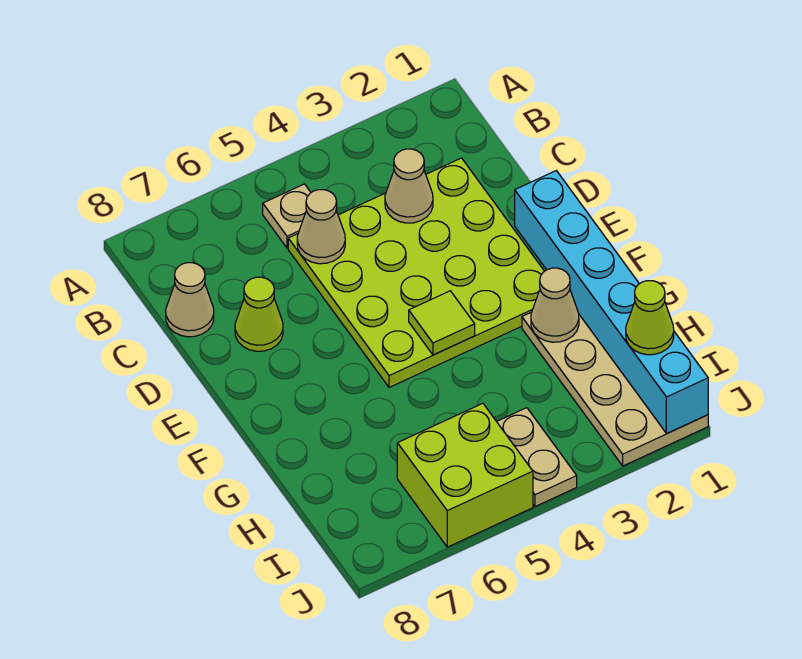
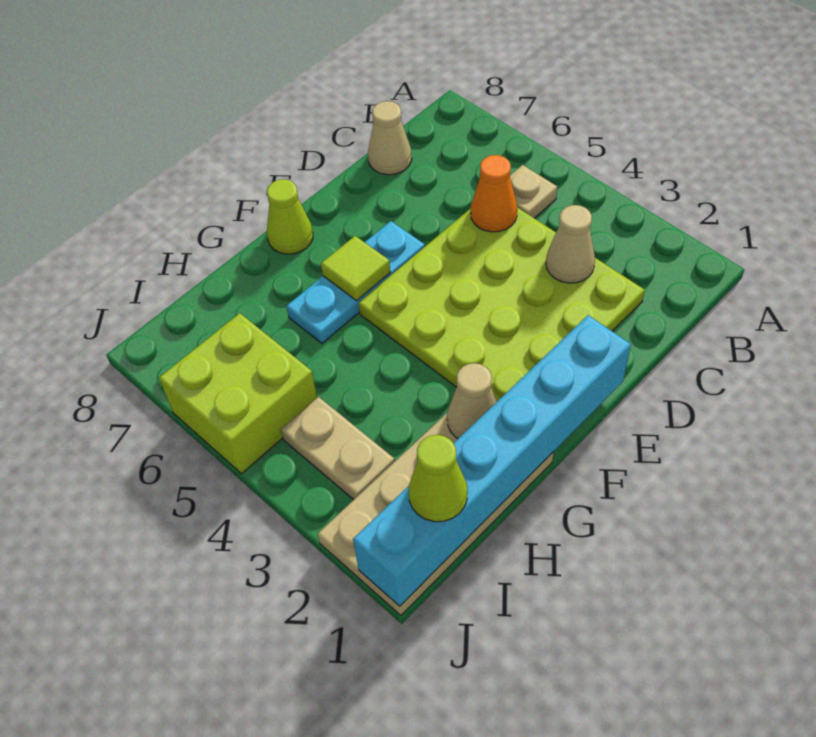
tan cone C5 level 2 -> orange cone C5 level 2
lime cone D7 level 1 -> lime cone F8 level 1
none -> cyan plate E6:G6 level 1
lime tile F4 level 2 -> lime tile F6 level 2
tan plate I4:J4 level 1 -> tan plate I3:I4 level 1

